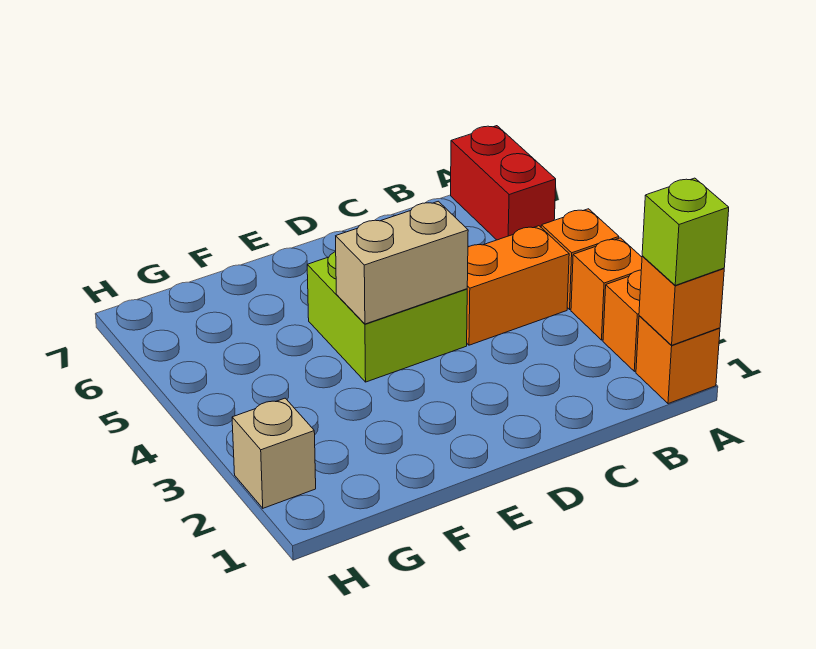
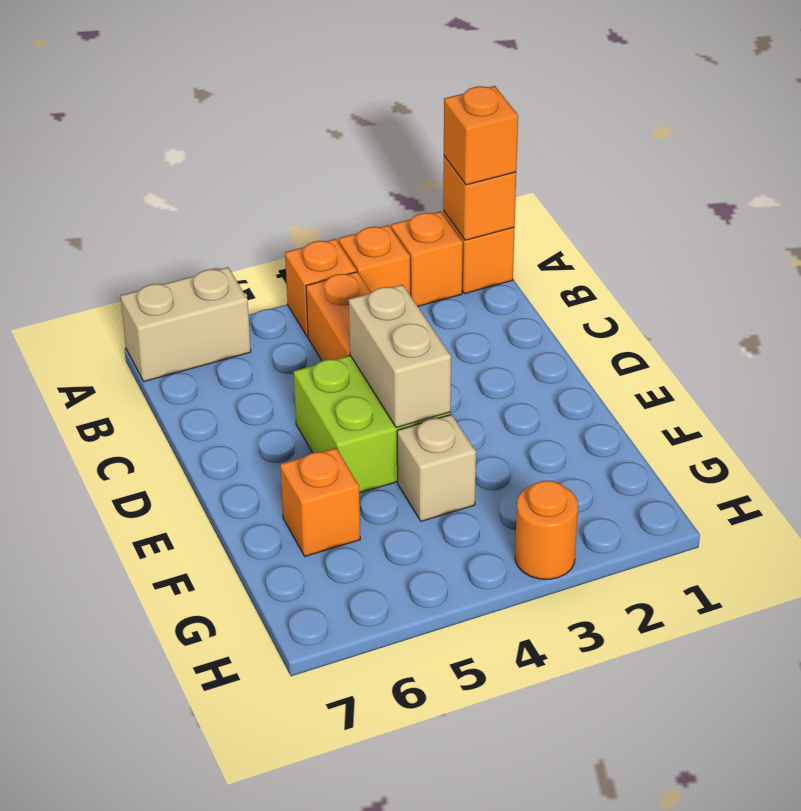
lime brick A1 level 3 -> orange brick A1 level 3
red brick A6:A7 level 1 -> tan brick A6:A7 level 1
none -> orange brick F6 level 1
tan brick H2 level 1 -> tan brick F4 level 1
none -> orange round brick H3 level 1

